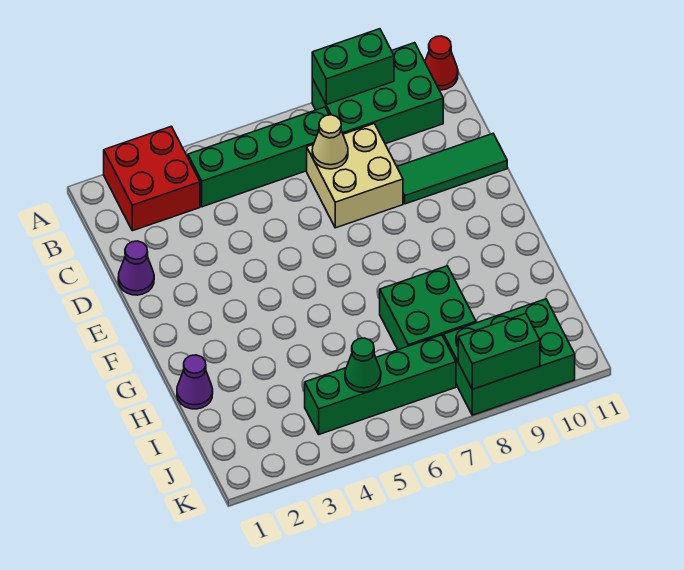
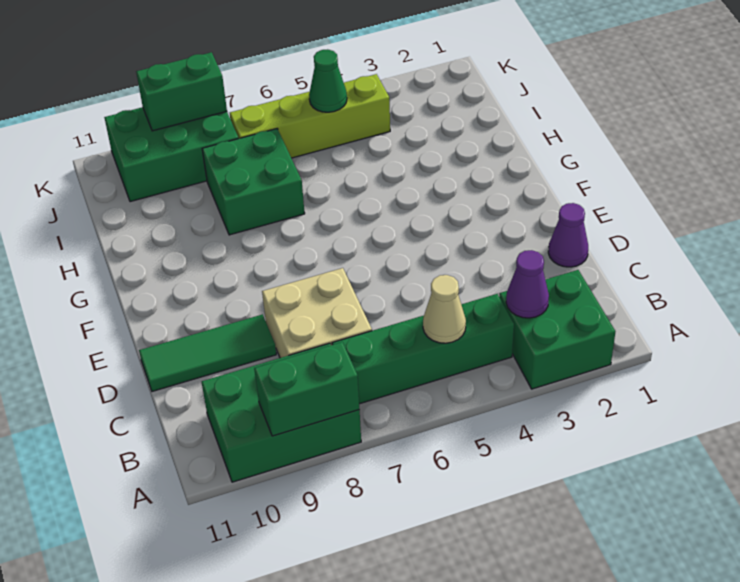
red brick A2:B3 level 1 -> green brick A2:B3 level 1
red cone A11 level 1 -> none
tan cone C7 level 2 -> tan cone B5 level 2
purple cone H1 level 1 -> purple cone B3 level 2
green brick J4:J7 level 1 -> lime brick J4:J7 level 1

